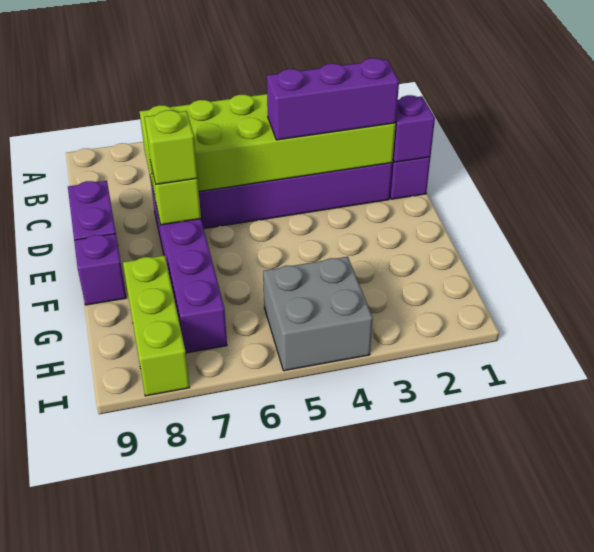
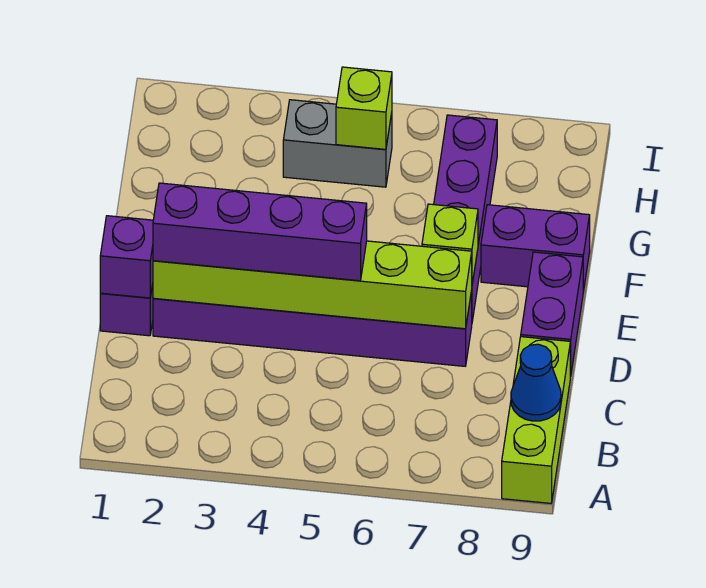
none -> blue cone B9 level 2
lime brick C2:D7 level 2 -> lime brick D2:D7 level 2
purple brick D2:D4 level 3 -> purple brick D2:D5 level 3
lime brick E7 level 3 -> lime brick H5 level 2
purple brick F9 level 1 -> purple brick F8:F9 level 1
lime brick G8:I8 level 1 -> lime brick A9:C9 level 1
grey brick H4:I5 level 1 -> grey brick H4:H5 level 1

